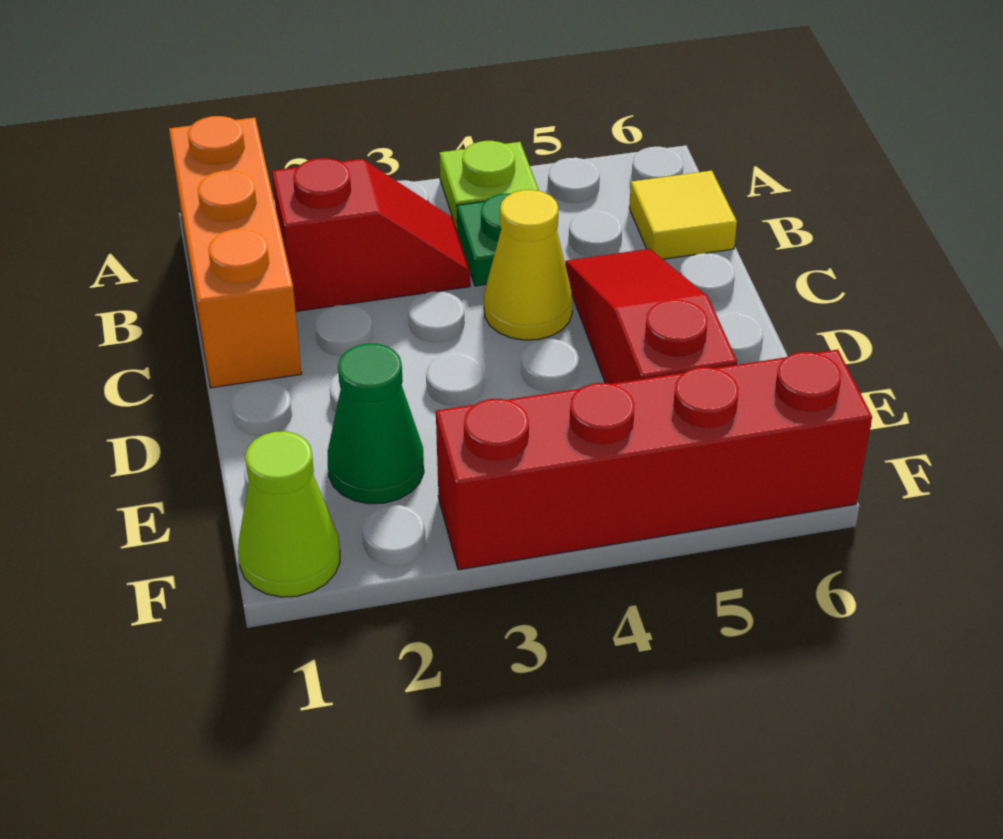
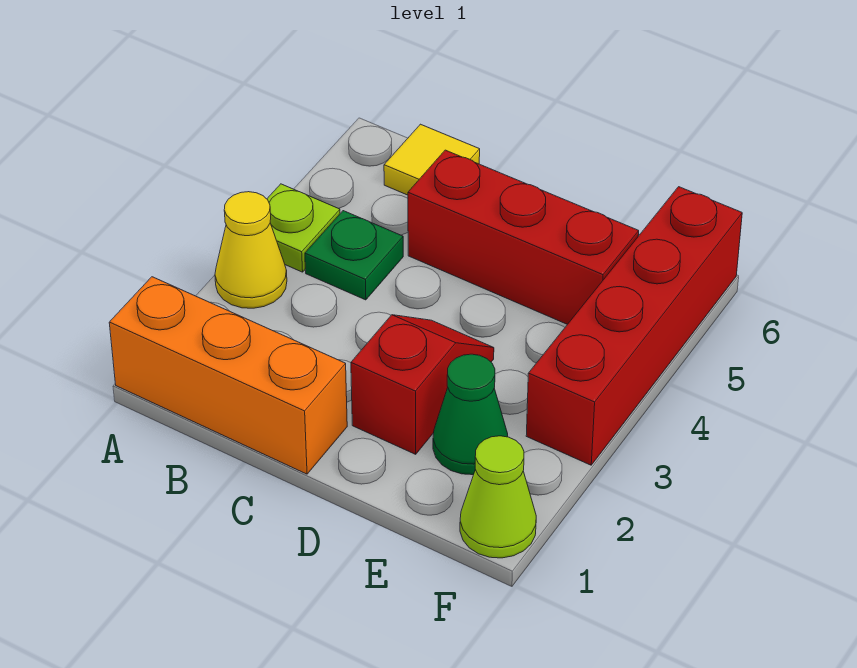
red slope B2:B3 level 1 top 2 -> red slope D2:D3 level 1 top 2
yellow cone C4 level 1 -> yellow cone A3 level 1
red slope C5:E5 level 1 top E -> red brick C5:E5 level 1

